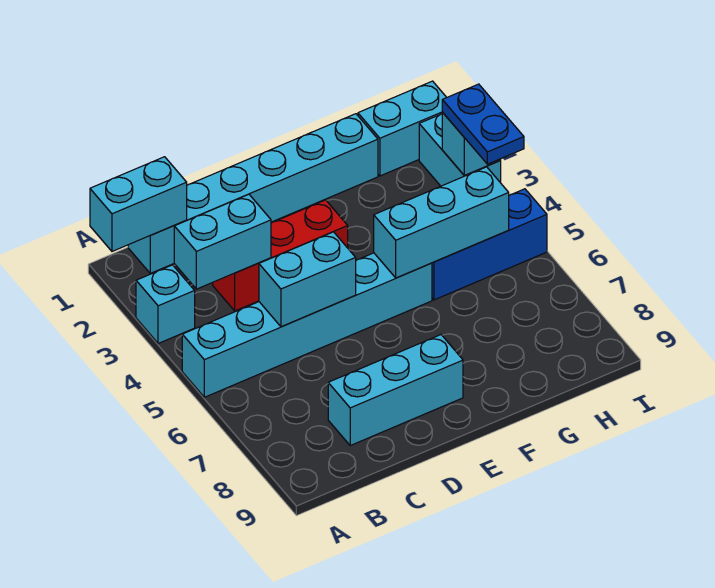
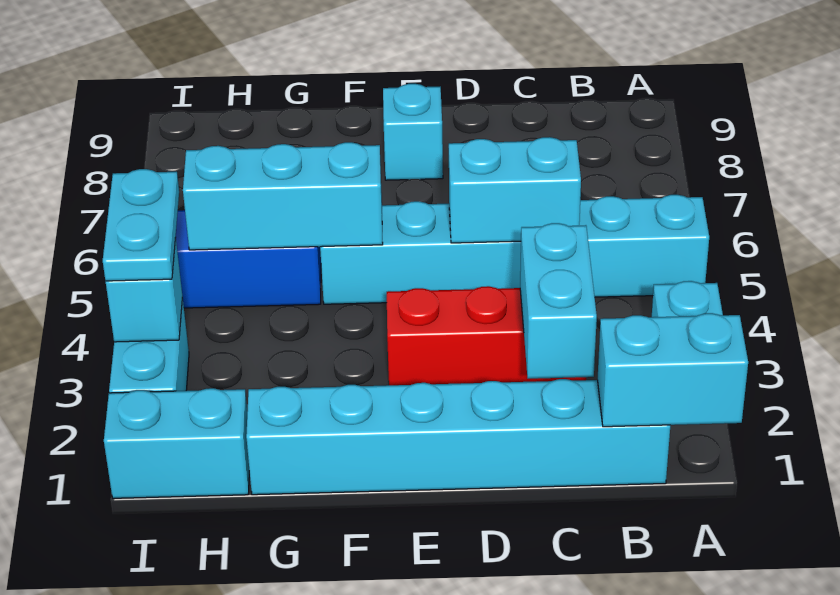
cyan brick B3:C3 level 2 -> cyan brick C2:C3 level 2
cyan brick C8:E8 level 1 -> cyan brick E8 level 1
blue plate I3:I4 level 3 -> cyan plate I3:I4 level 3

